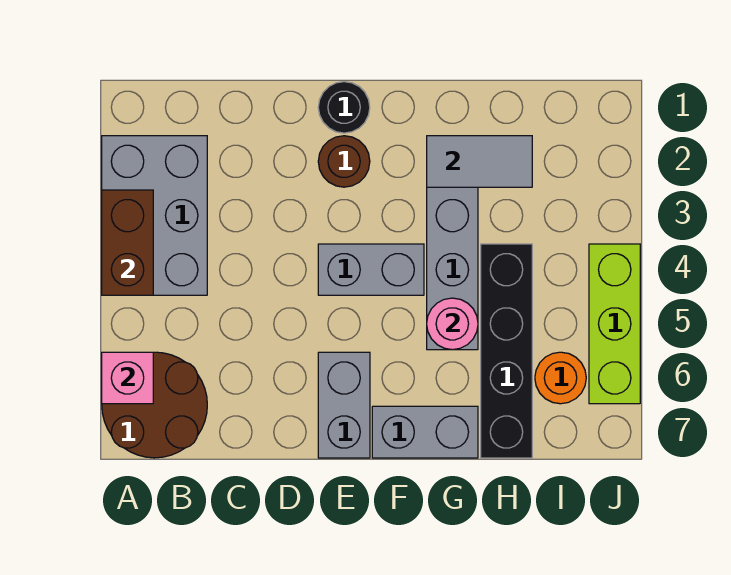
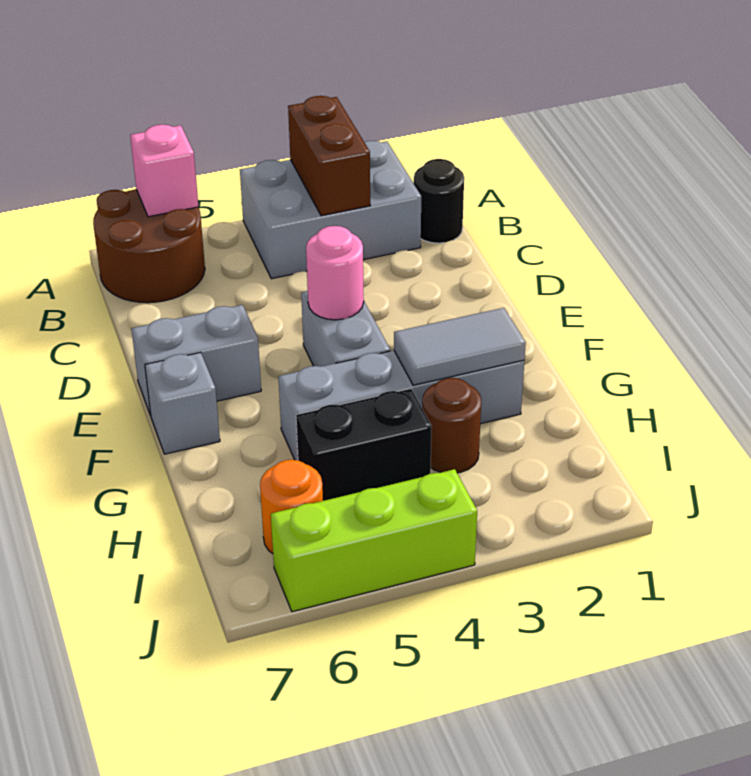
brown brick A3:A4 level 2 -> brown brick A3:B3 level 2
black round brick E1 level 1 -> black round brick B1 level 1
brown round brick E2 level 1 -> brown round brick H3 level 1
grey brick F7:G7 level 1 -> grey brick F7 level 1
grey tile G2:H2 level 2 -> grey tile G2:G3 level 2
pink round brick G5 level 2 -> pink round brick E4 level 2
black brick H4:H7 level 1 -> black brick H4:H5 level 1

